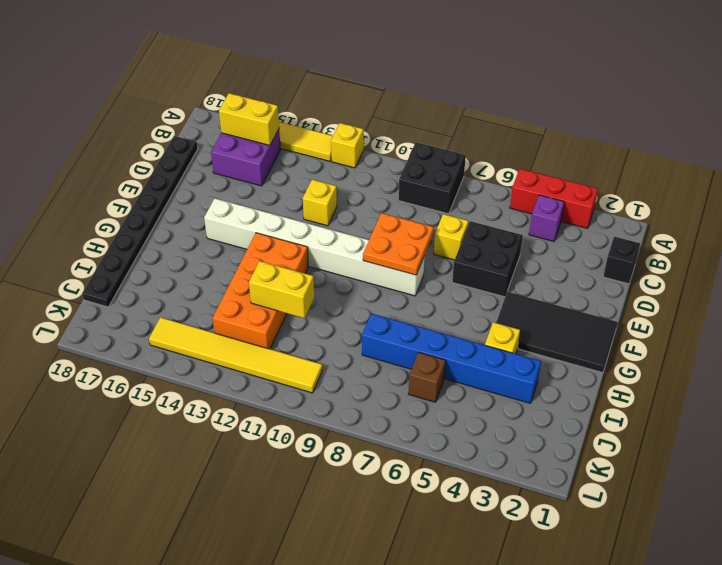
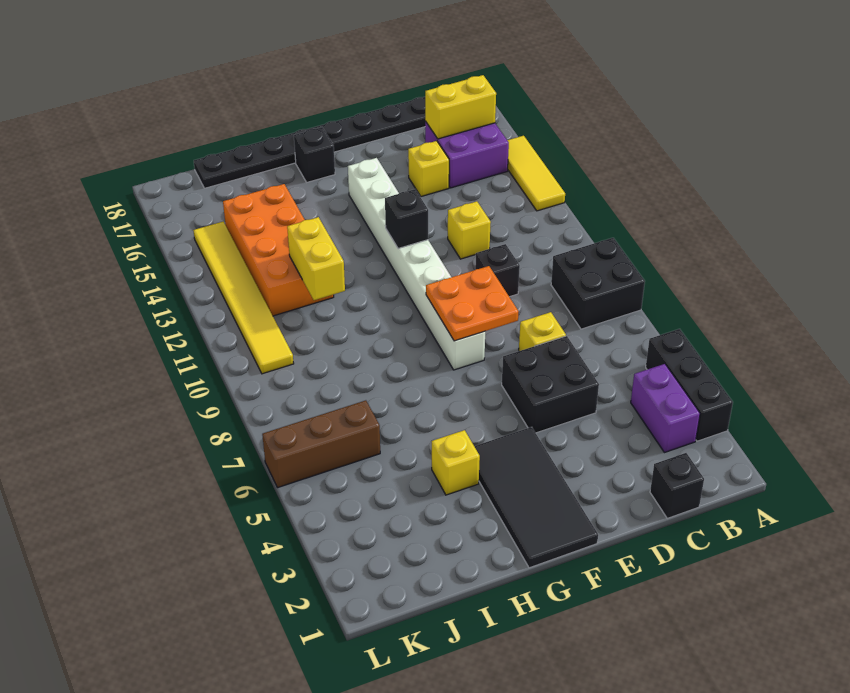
red brick A3:A5 level 1 -> black brick A3:A5 level 1
yellow brick A12 level 1 -> yellow brick D15 level 1
purple brick B4 level 1 -> purple brick B3:B4 level 1
yellow brick B15:B16 level 2 -> yellow brick B16:C16 level 2
none -> black brick D10 level 1
none -> black brick F12 level 2
orange brick G12:J13 level 1 -> orange brick I12:J15 level 1
none -> black brick G17 level 1
blue brick I3:I8 level 1 -> none
brown brick J6 level 1 -> brown brick J6:L6 level 1

